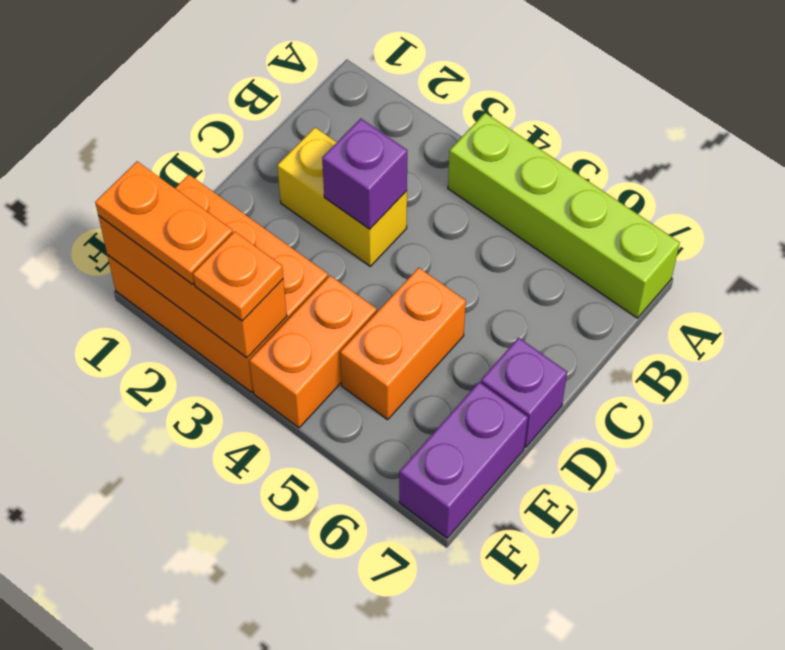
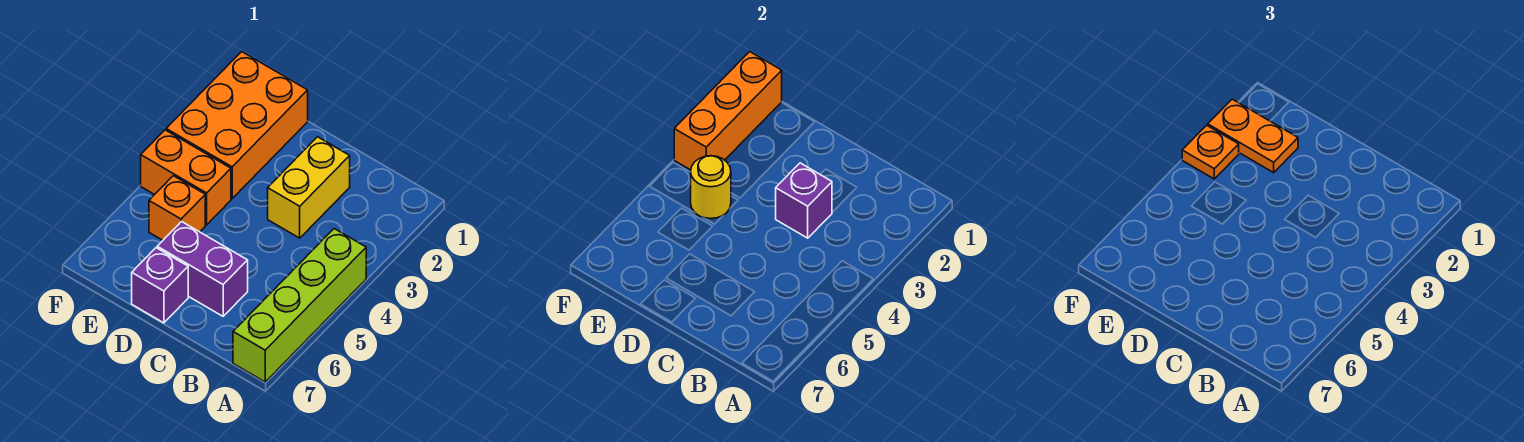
orange brick D5:E5 level 1 -> orange brick E5 level 1
none -> yellow round brick E4 level 2
purple brick E7:F7 level 1 -> purple brick C6:D6 level 1
orange plate F1:F2 level 3 -> orange plate E2:F2 level 3

